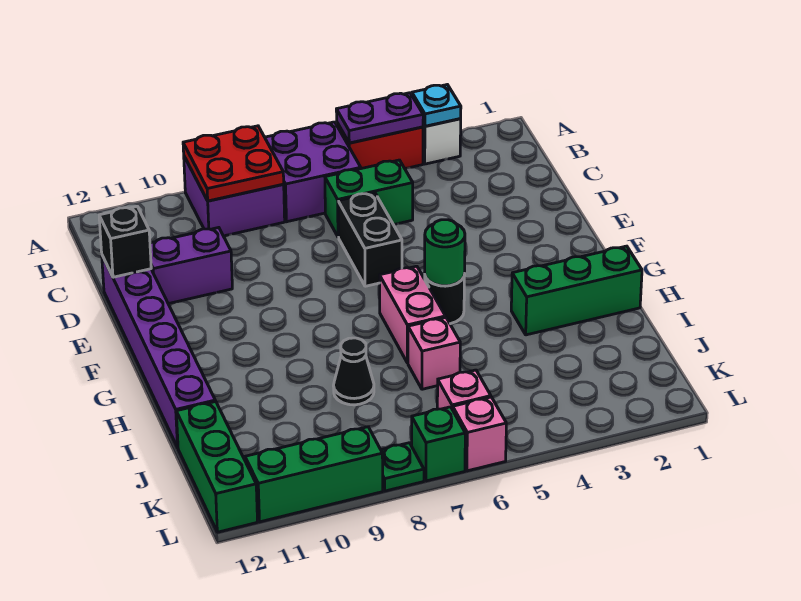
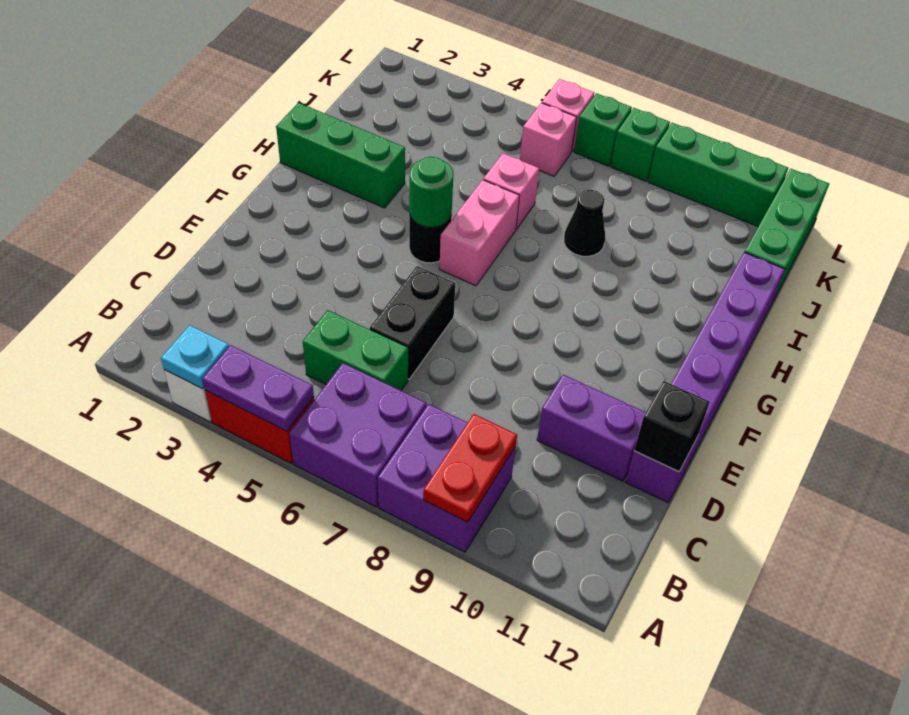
red plate A8:B9 level 2 -> red plate A9:B9 level 2
green plate L8 level 1 -> green brick L8 level 1

